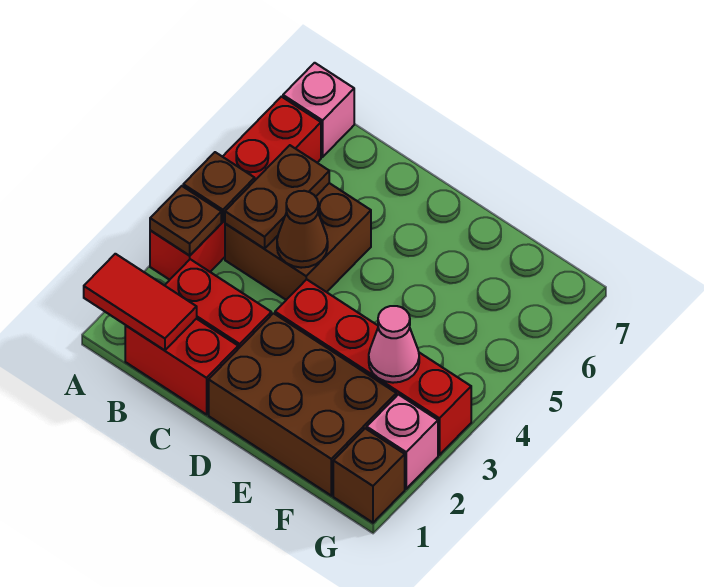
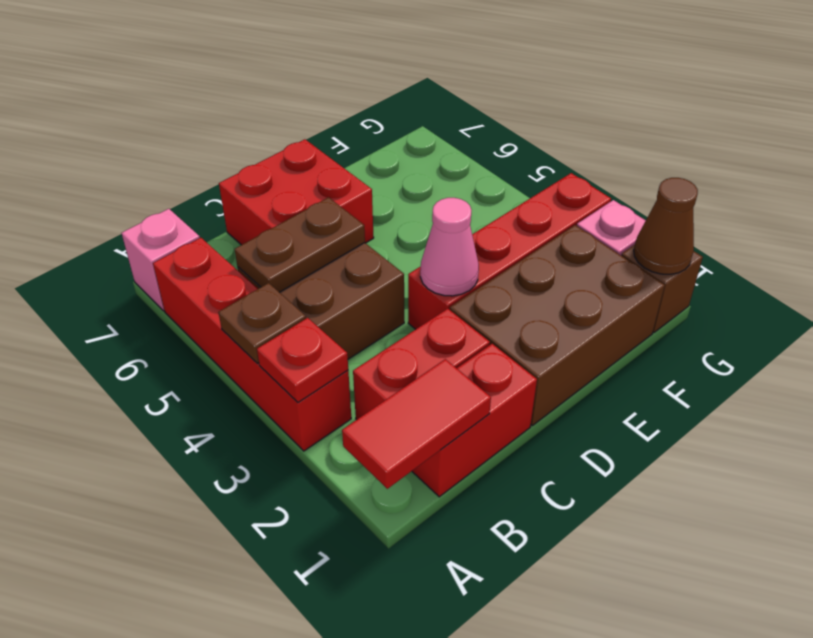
brown plate A3 level 2 -> red plate A3 level 2
brown plate B4:B5 level 2 -> brown plate B5:C5 level 2
brown cone C4 level 2 -> brown cone G1 level 2
none -> red brick C6:D7 level 1
pink cone F3 level 2 -> pink cone D3 level 2

